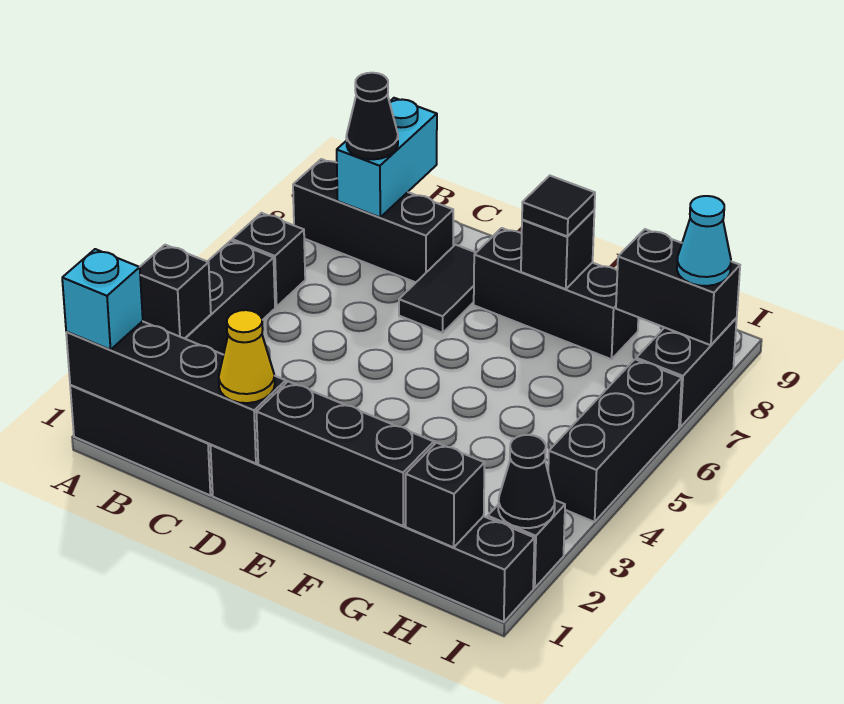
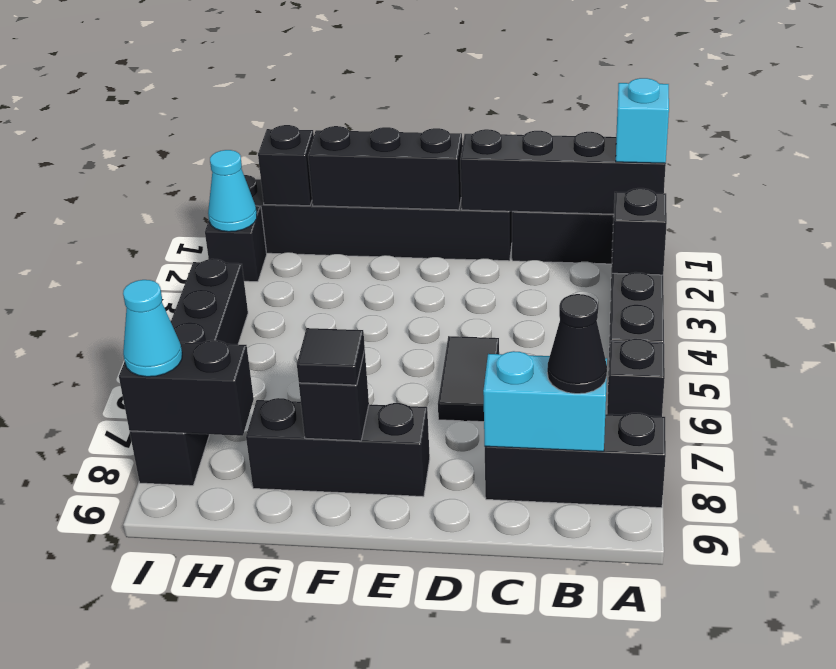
cyan brick B8:B9 level 2 -> cyan brick B8:C8 level 2
yellow cone D1 level 3 -> none
black tile D7:D8 level 1 -> black tile D5:D6 level 1
black cone I2 level 2 -> cyan cone I2 level 2

